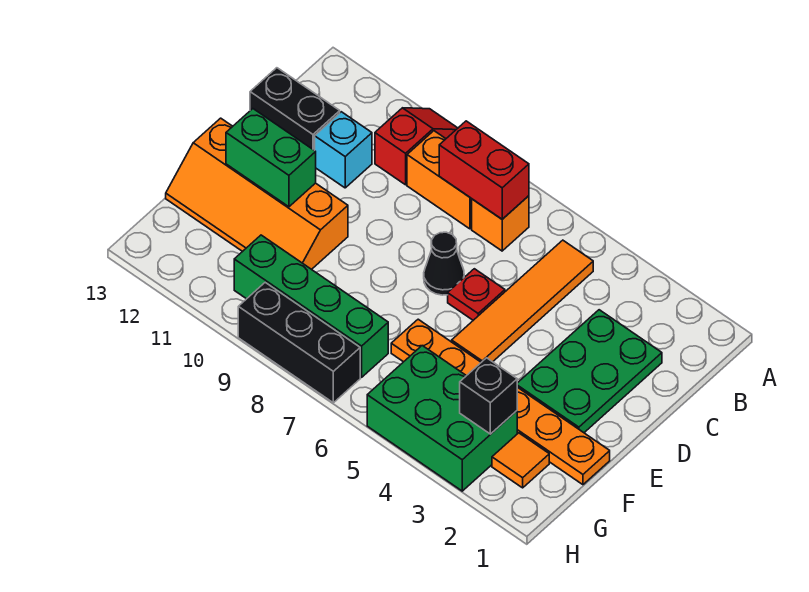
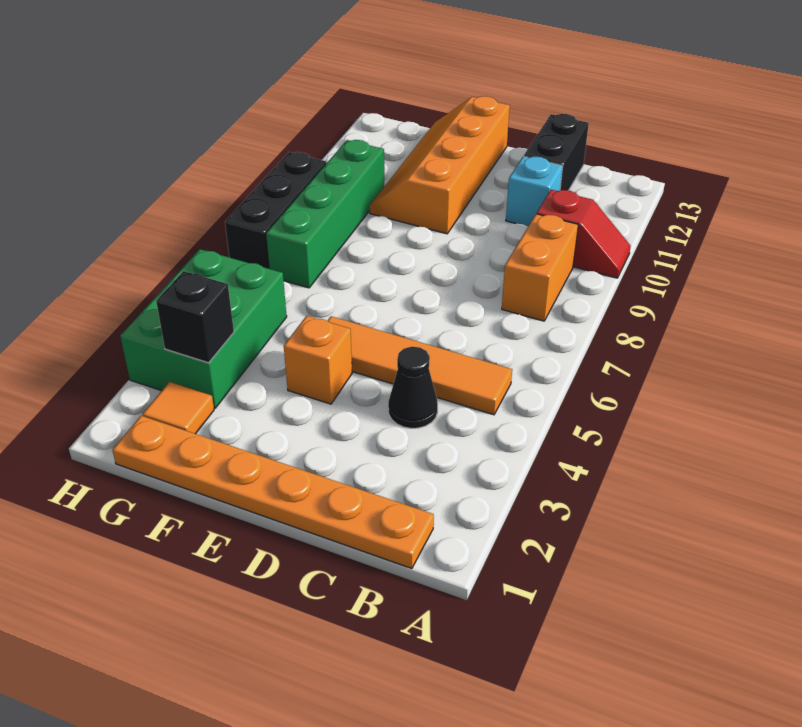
orange brick B7 level 1 -> orange brick E4 level 1
red brick B7:B8 level 2 -> none
green plate C2:E3 level 1 -> none
red plate D6 level 1 -> none
black cone D7 level 1 -> black cone C4 level 1
green brick E11:E12 level 2 -> none
orange plate F1:F6 level 1 -> orange plate B1:G1 level 1

